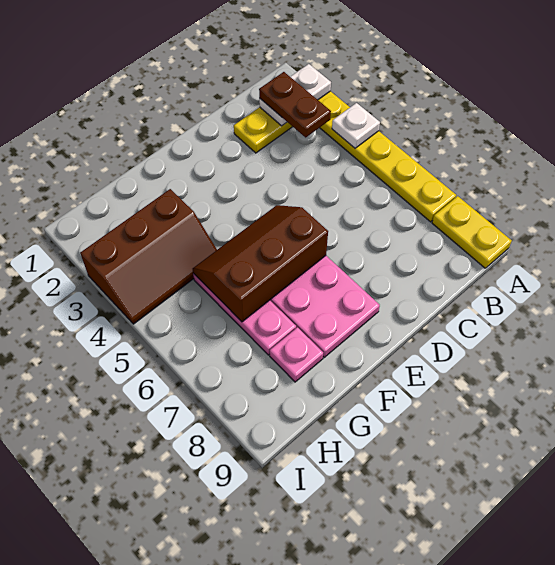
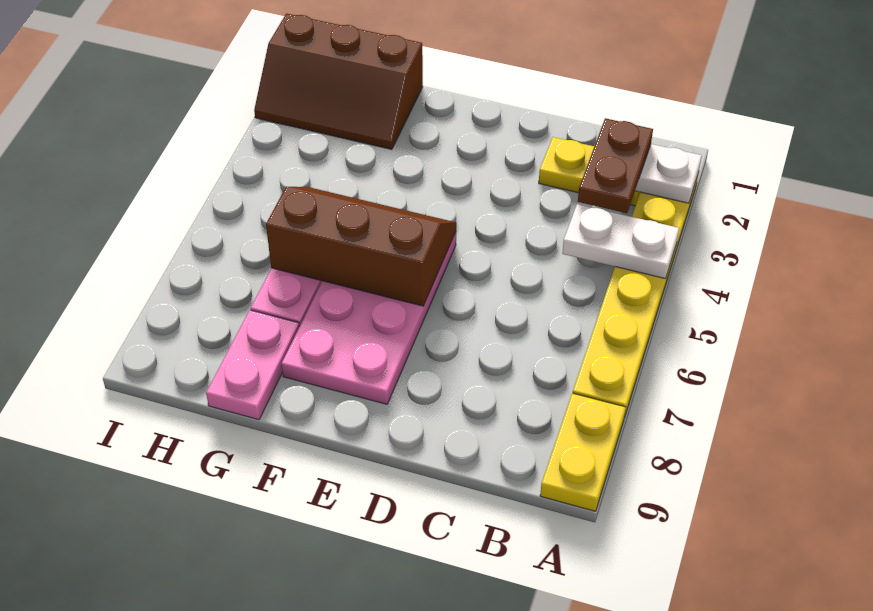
white plate A4 level 2 -> white plate A4:B4 level 2
brown slope G3:I4 level 1 top 3 -> brown slope G1:I2 level 1 top 1
pink plate G8 level 1 -> pink plate G8:G9 level 1

